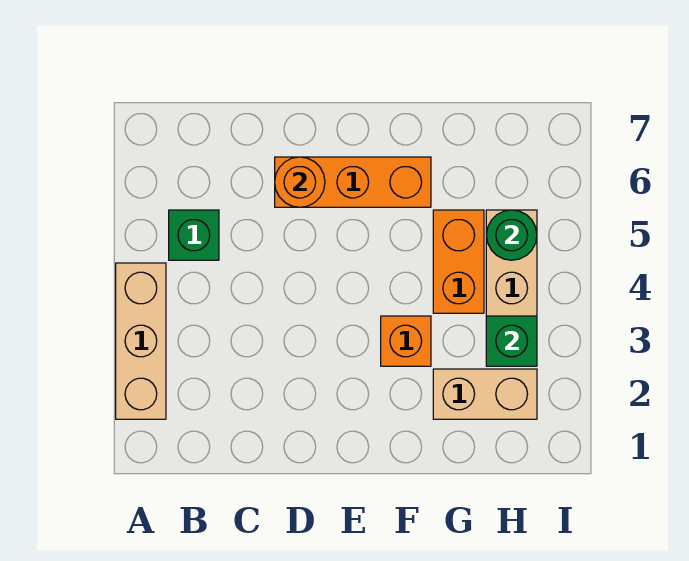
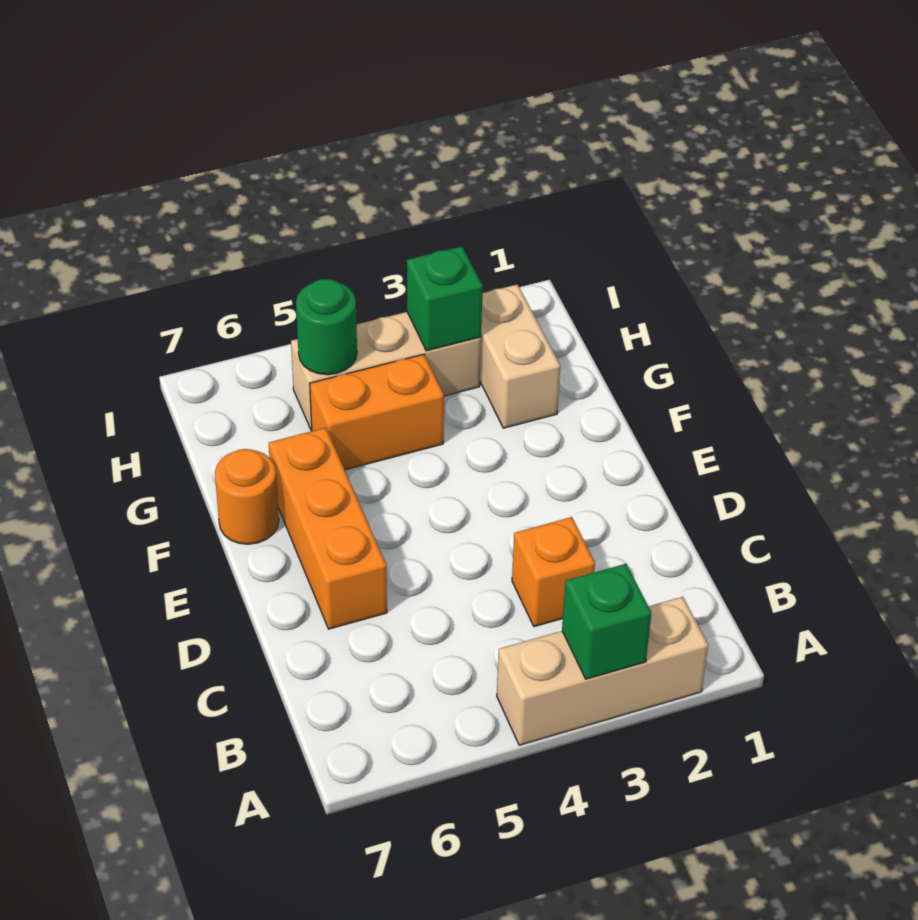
green brick B5 level 1 -> green brick A3 level 2
orange round brick D6 level 2 -> orange round brick F7 level 1
orange brick F3 level 1 -> orange brick C3 level 1

